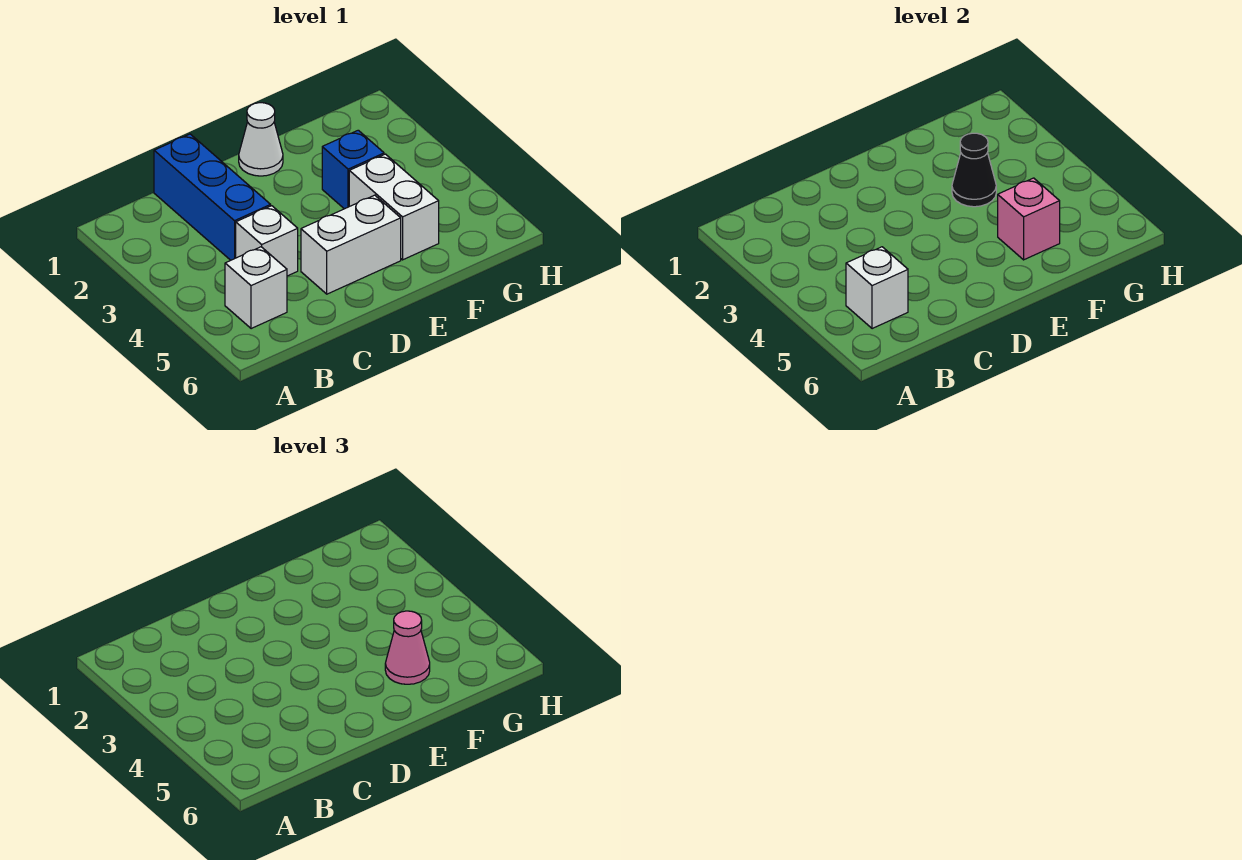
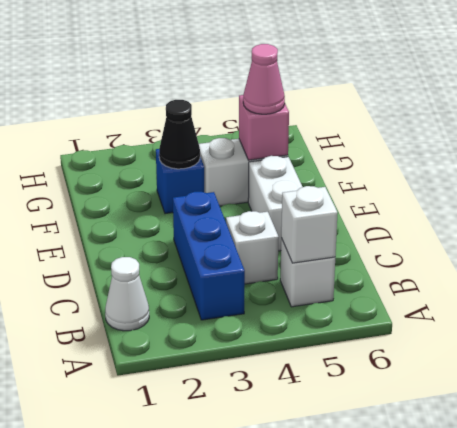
blue brick C1:C3 level 1 -> blue brick B3:D3 level 1
white cone E1 level 1 -> white cone B1 level 1

